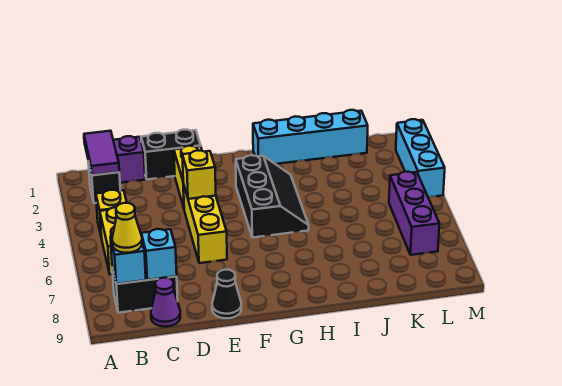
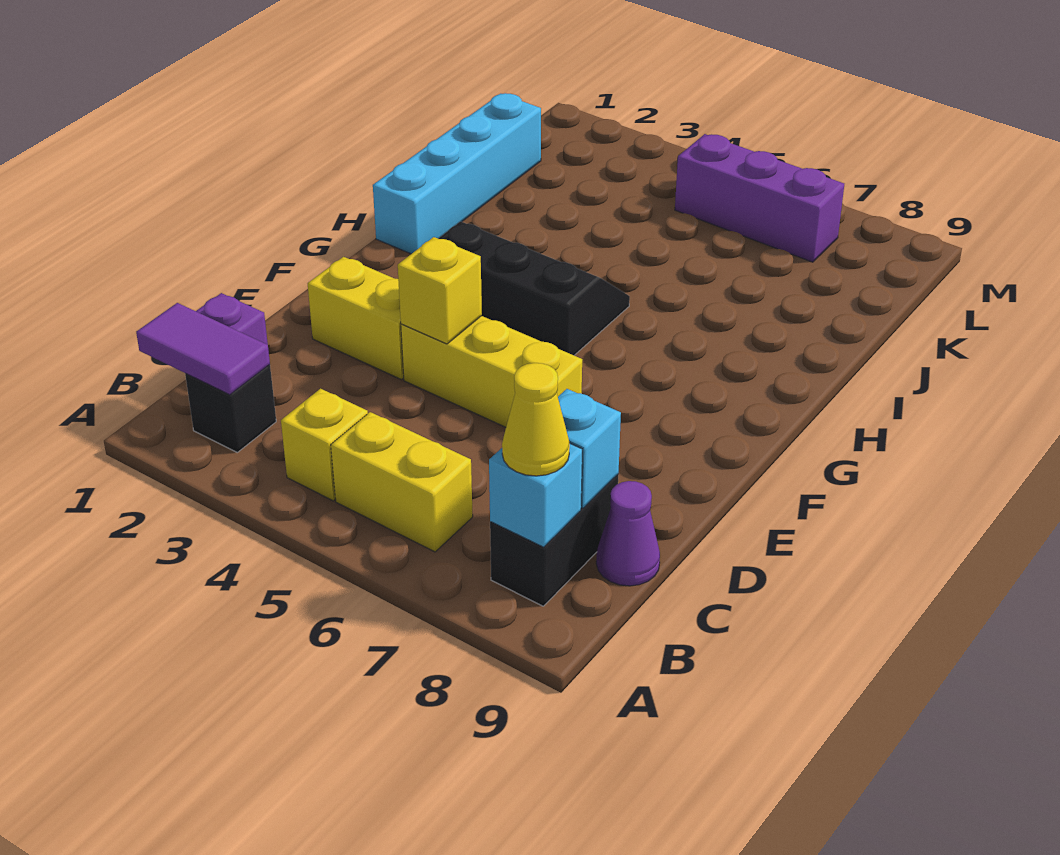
black brick D1:E1 level 1 -> none
black cone E9 level 1 -> none
cyan brick M2:M4 level 1 -> none

